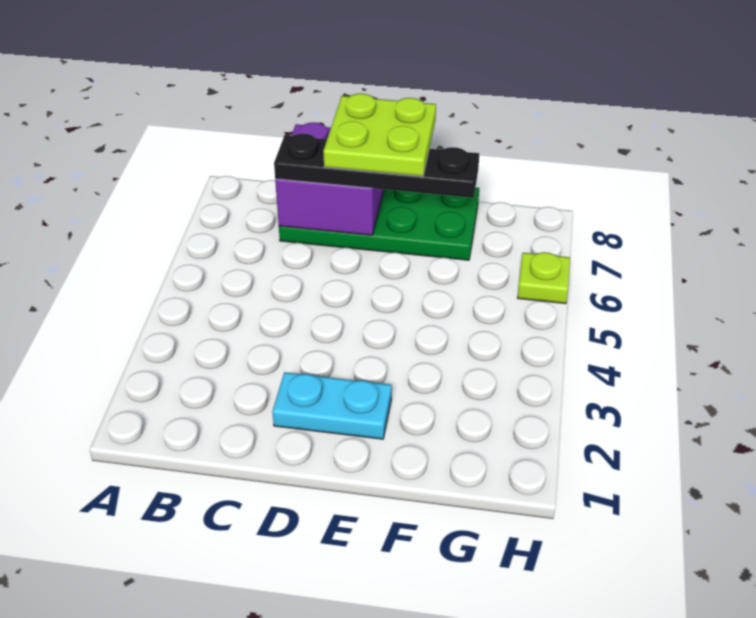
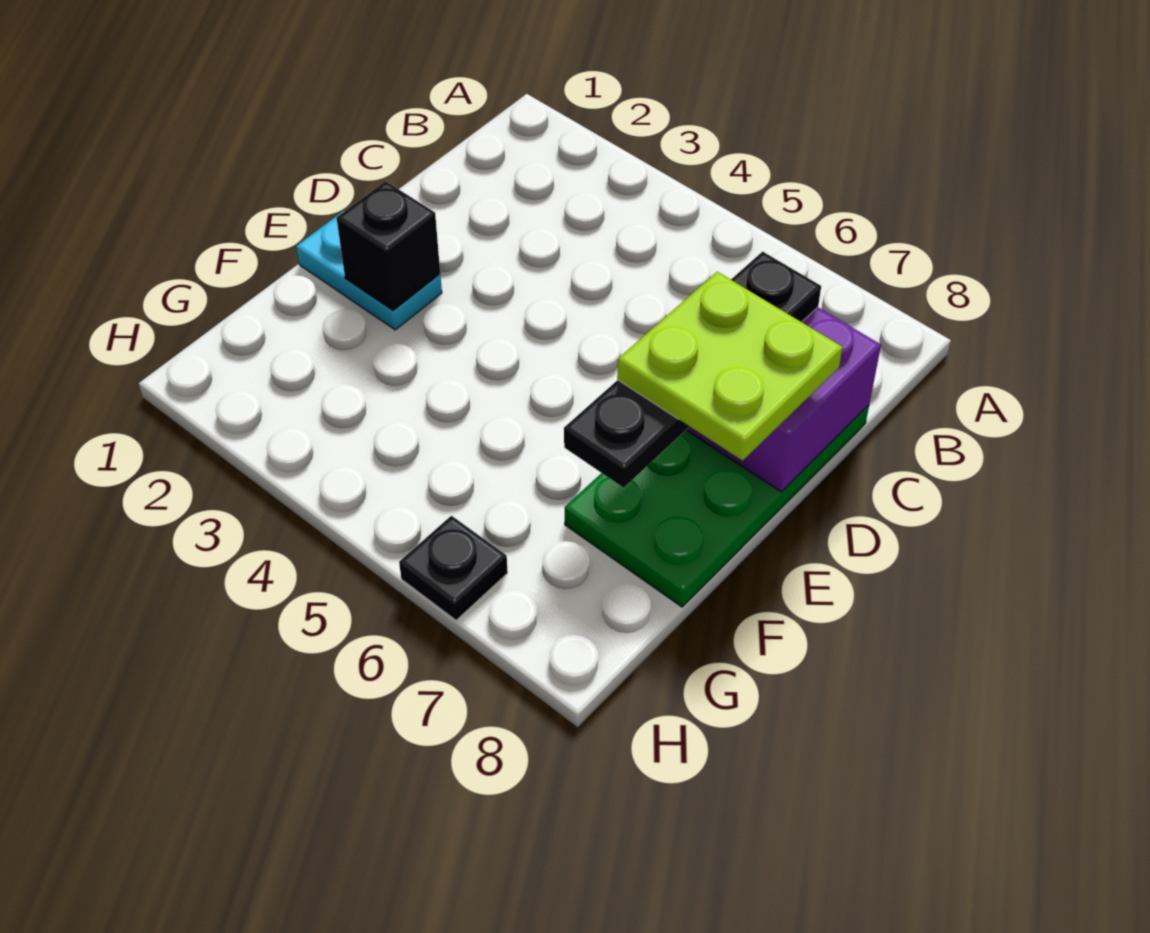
cyan plate D2:E2 level 1 -> cyan plate E1:E2 level 1
none -> black brick E2 level 2
lime plate H6 level 1 -> black plate H6 level 1

